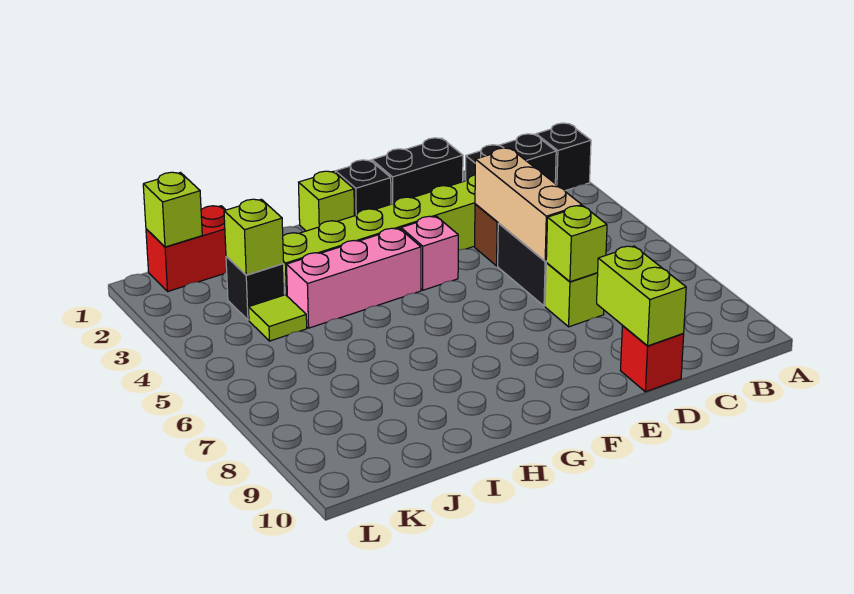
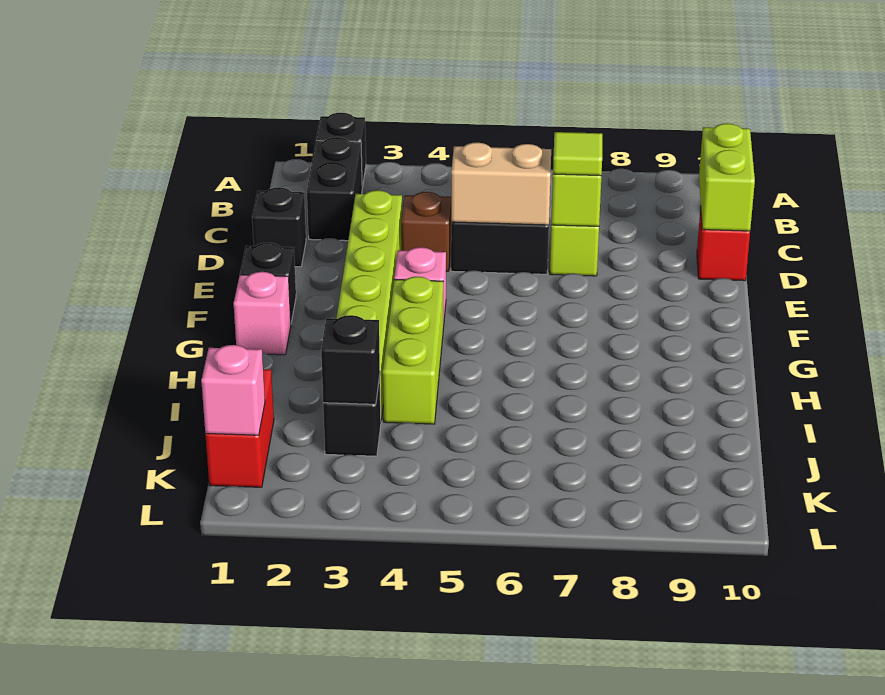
black brick D1:E1 level 1 -> black brick D1 level 1
tan brick D4:D6 level 2 -> tan brick D5:D6 level 2
lime brick D9:D10 level 2 -> lime brick C10:D10 level 2
lime brick G1 level 1 -> pink brick G1 level 1
pink brick G4:I4 level 1 -> lime brick G4:I4 level 1
lime brick J3 level 2 -> black brick J3 level 2
lime tile J4 level 1 -> lime tile D7 level 3
lime brick K1 level 2 -> pink brick K1 level 2

